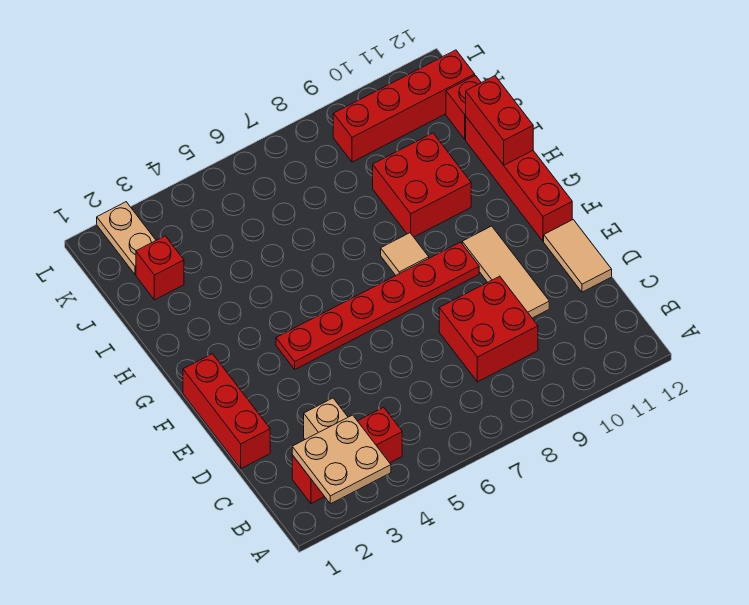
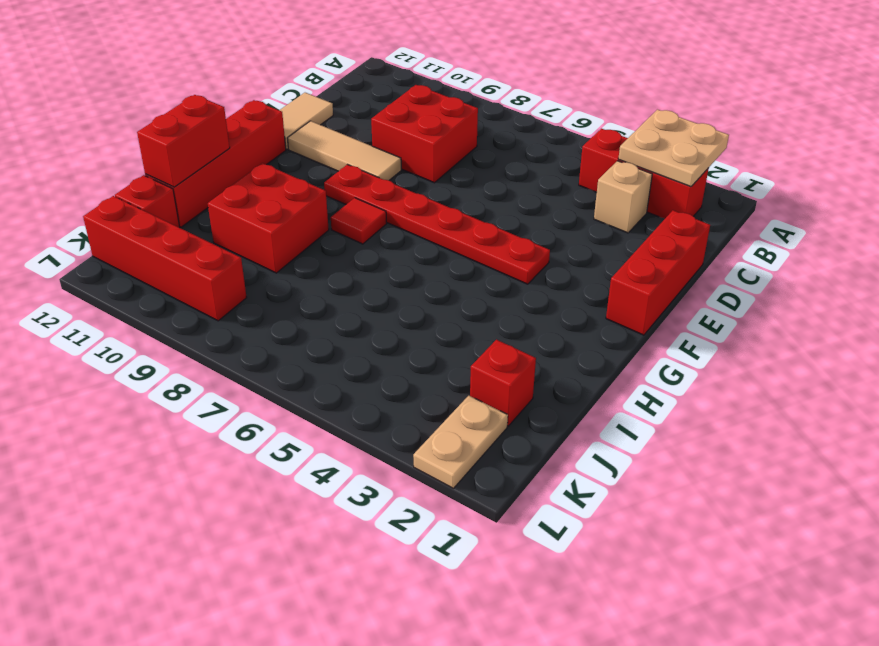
tan tile D10:F10 level 1 -> tan tile E9:E11 level 1
tan tile G8 level 1 -> red tile G8 level 1

